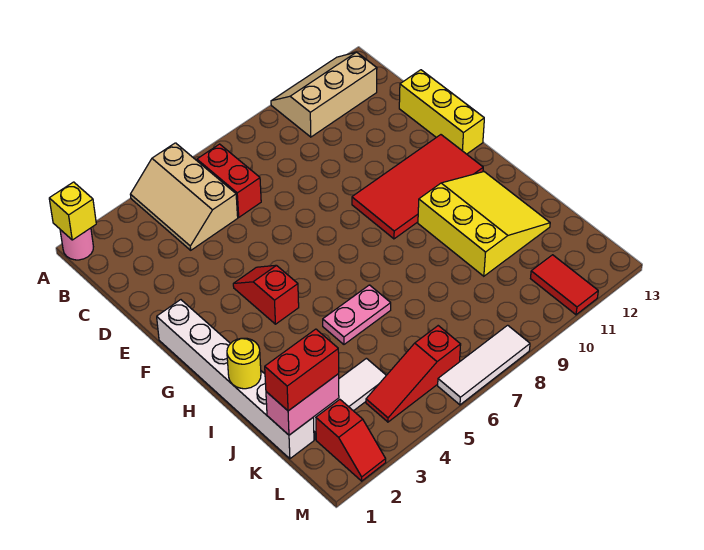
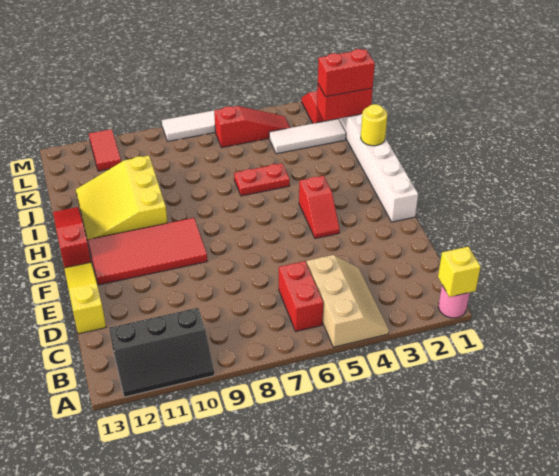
tan slope A10:B12 level 1 top B -> black slope A10:B12 level 1 top B
yellow brick D13:F13 level 1 -> yellow slope D13:F13 level 1 top D
none -> red slope G13:I13 level 1 top G
pink plate I5:I6 level 1 -> red plate I5:I6 level 1
pink brick K1:K2 level 2 -> red brick K1:K2 level 2

